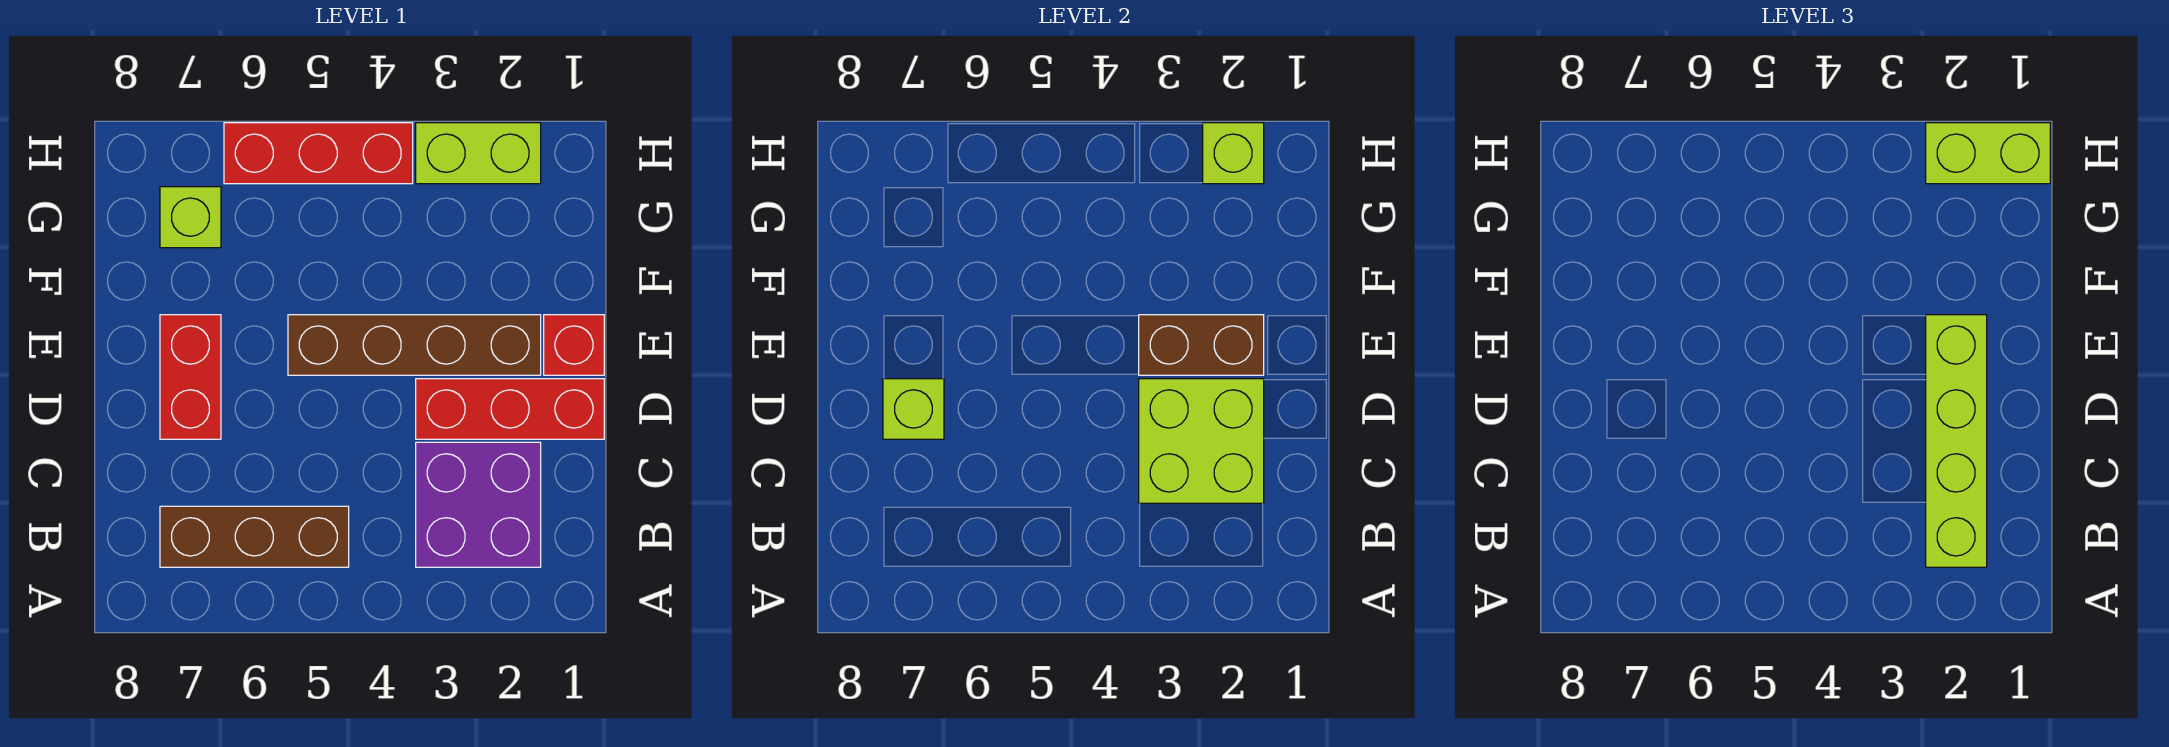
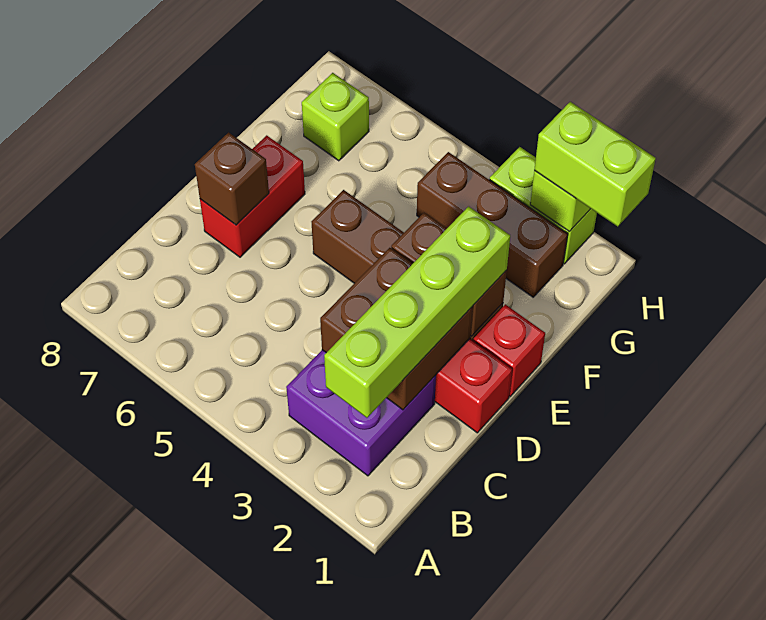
brown brick B5:B7 level 1 -> brown brick G2:G4 level 1
lime brick C2:D3 level 2 -> brown brick C2:D3 level 2
lime brick D7 level 2 -> brown brick D7 level 2
red brick H4:H6 level 1 -> none

